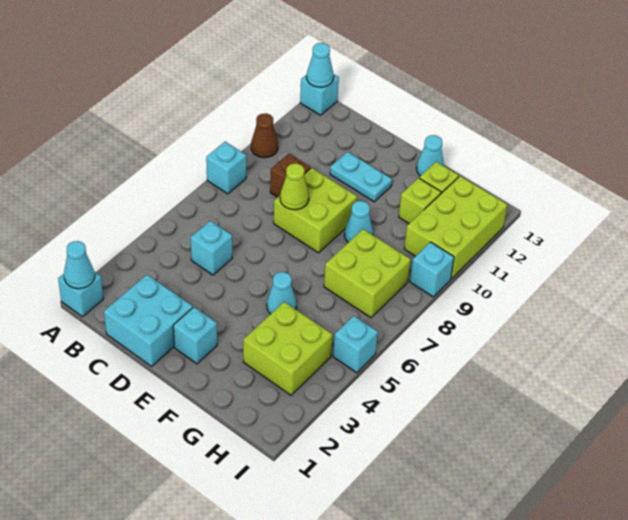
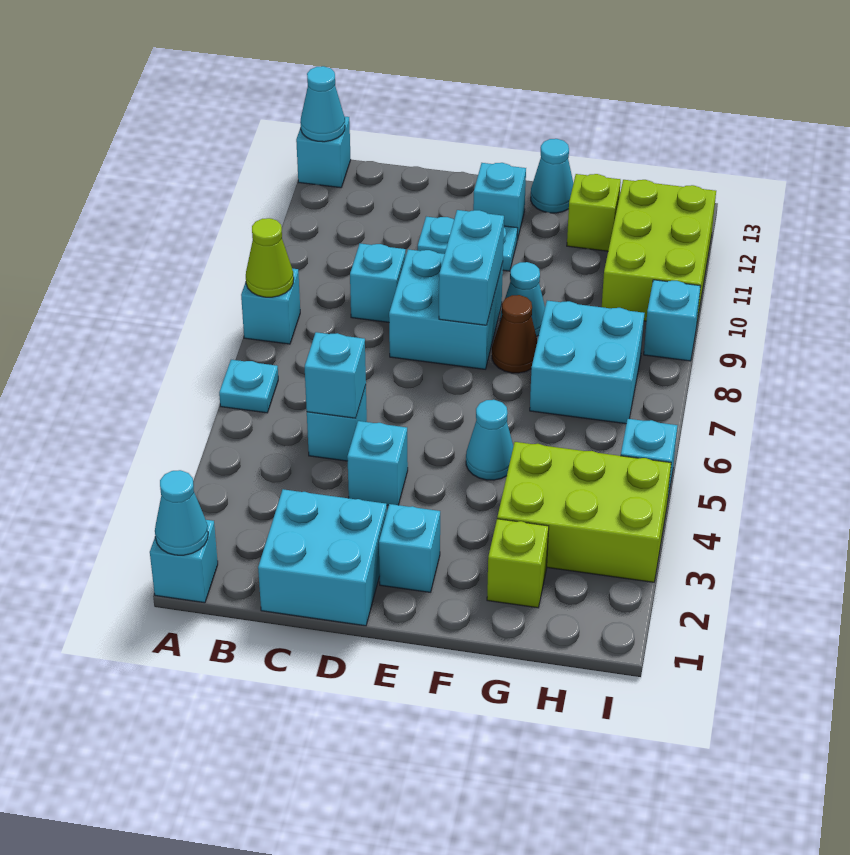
none -> cyan plate A6 level 1
brown cone A10 level 1 -> brown cone F8 level 1
none -> cyan brick C5 level 2
brown brick C9 level 1 -> cyan brick C9 level 1
none -> cyan brick D4 level 1
lime brick D8:E9 level 1 -> cyan brick D8:E9 level 1
lime cone D8 level 2 -> lime cone A8 level 2
none -> cyan brick E8:E9 level 2
none -> cyan brick E12 level 1
lime brick G3:H4 level 1 -> lime brick G3:I4 level 1
lime brick G7:H8 level 1 -> cyan brick G7:H8 level 1
lime brick G11 level 1 -> lime brick G2 level 1

